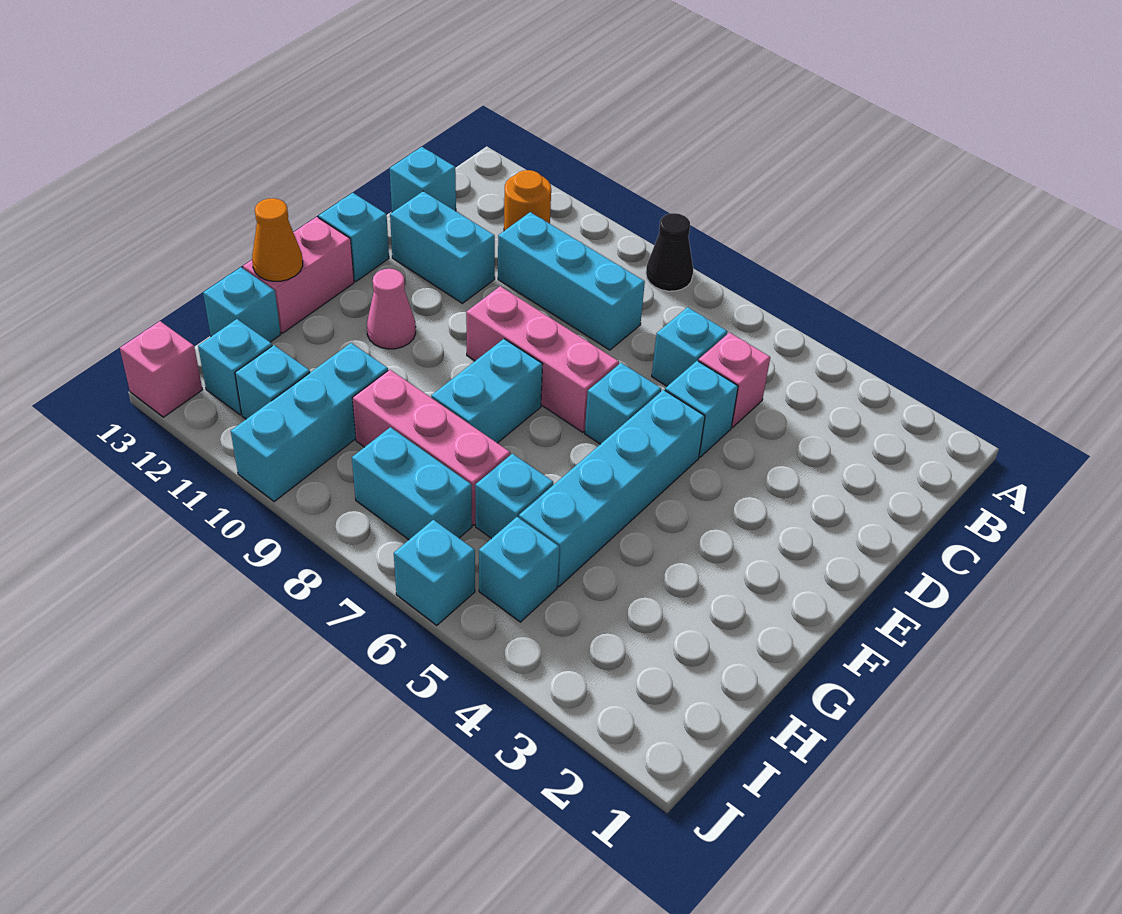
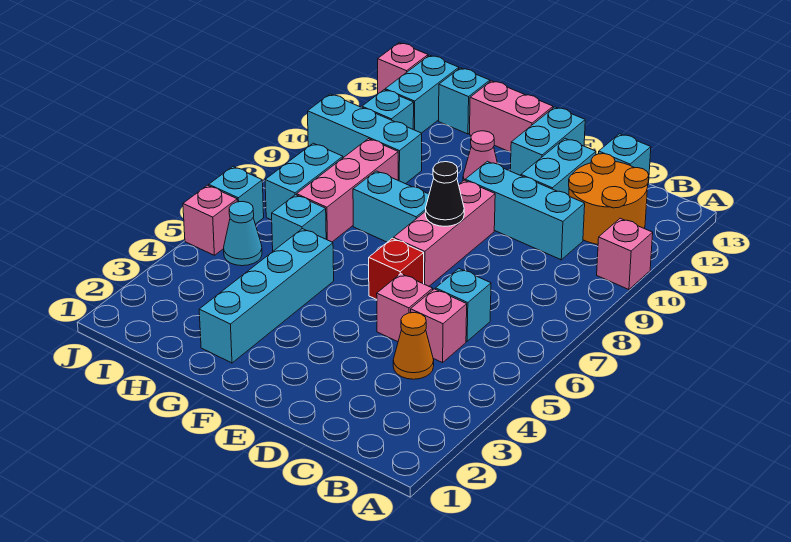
black cone A8 level 1 -> black cone E8 level 2
none -> pink brick A10 level 1
orange round brick B11 level 1 -> orange round brick B11:C12 level 1
cyan brick C8:C10 level 1 -> cyan brick C10:E10 level 1
cyan brick D5 level 1 -> pink brick D5 level 1
cyan brick E5:H5 level 1 -> cyan brick G2:G5 level 1
cyan brick E6 level 1 -> red brick E6 level 1
cyan brick E13 level 1 -> cyan brick E12:E13 level 1
orange cone G13 level 2 -> orange cone C4 level 1
cyan brick I5 level 1 -> cyan cone I5 level 1
cyan brick I12 level 1 -> cyan brick I12:I13 level 1
none -> pink brick J5 level 1

